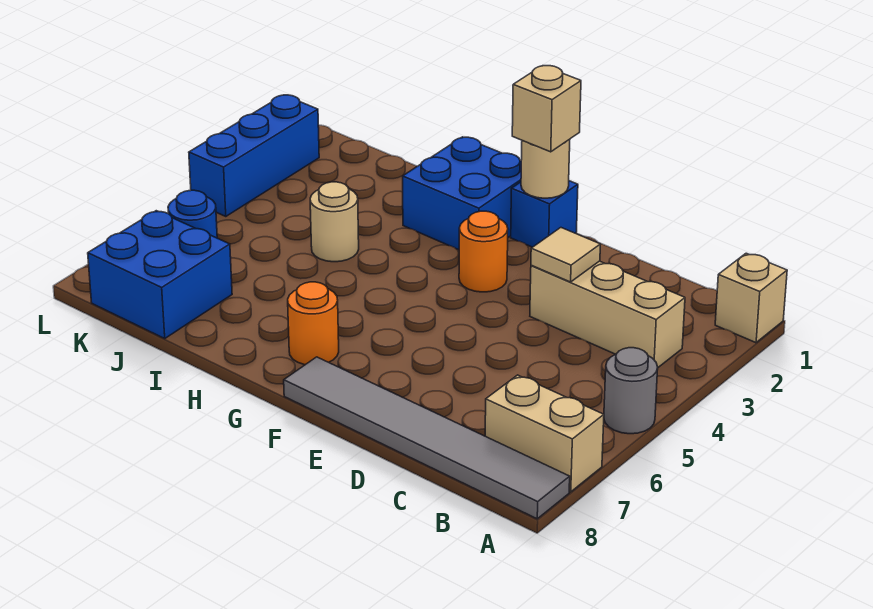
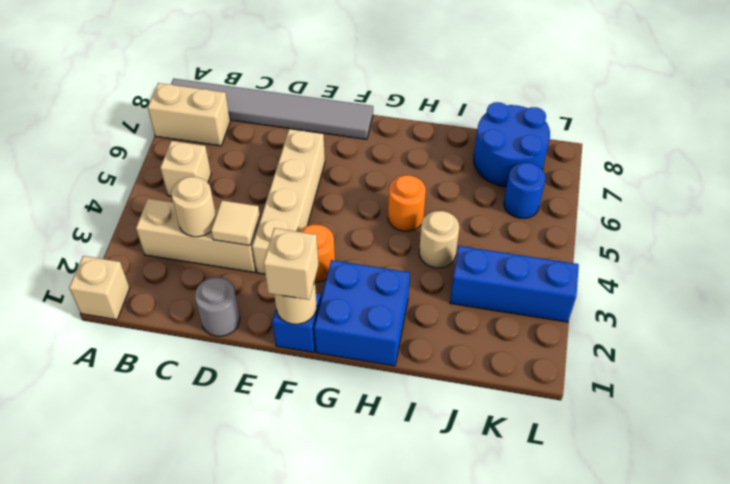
grey round brick A5 level 1 -> grey round brick D1 level 1
none -> tan brick B5 level 1
none -> tan round brick C3 level 2
none -> tan brick E3:E6 level 1
orange round brick G7 level 1 -> orange round brick H5 level 1
blue brick J7:K8 level 1 -> blue round brick J7:K8 level 1
blue brick L2:L4 level 1 -> blue brick J3:L3 level 1

